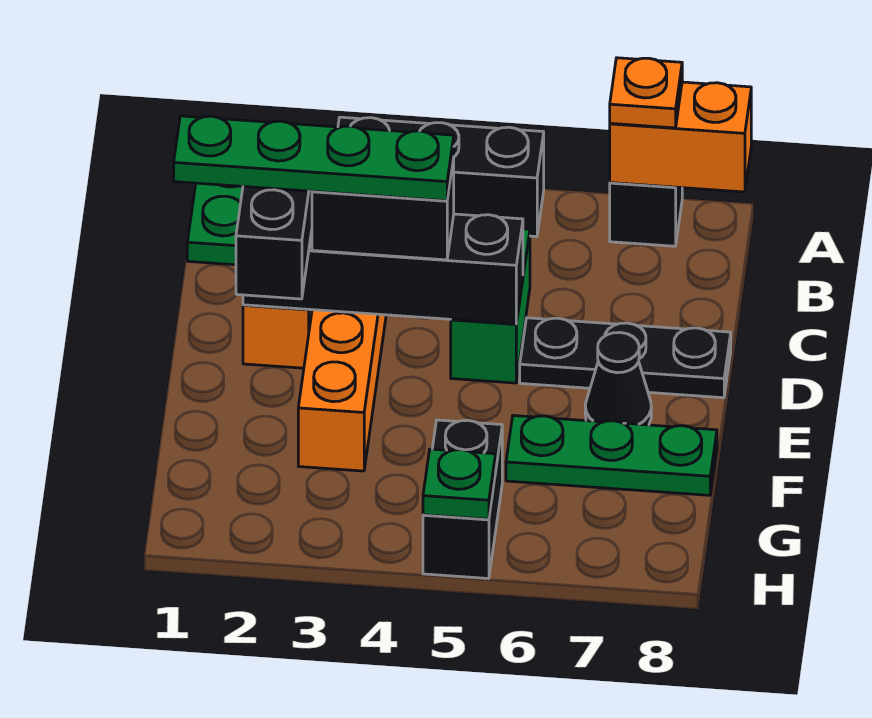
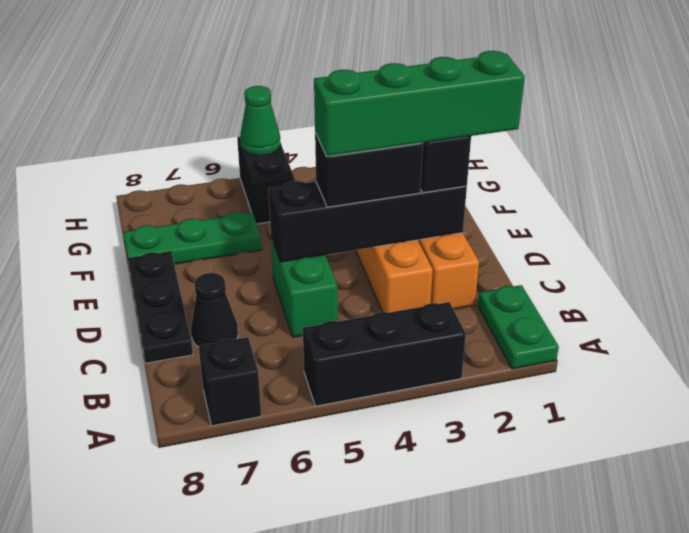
orange brick A7:A8 level 2 -> none
orange plate A7 level 3 -> none
green plate D1:D4 level 4 -> green brick D1:D4 level 4
black plate D6:D8 level 1 -> black plate C8:E8 level 1
black cone E7 level 1 -> black cone C7 level 1
green plate H5 level 2 -> green cone H5 level 2

